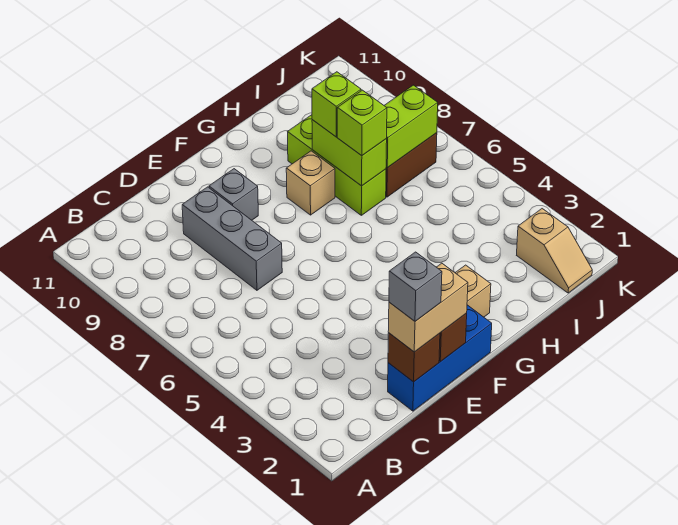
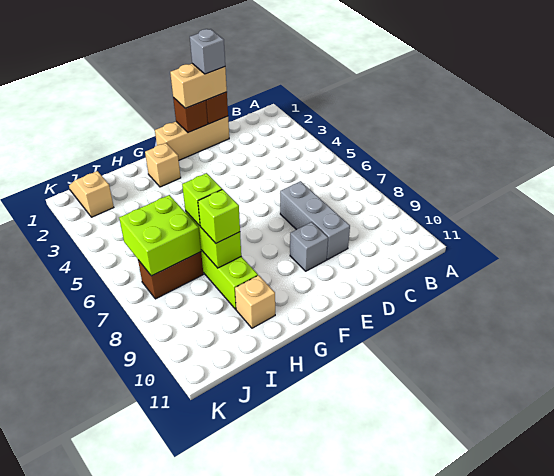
blue brick D1:F1 level 1 -> tan brick D1:F1 level 1
tan brick G8 level 1 -> tan brick H10 level 1
lime brick I7:J7 level 2 -> lime brick I6:J7 level 2

